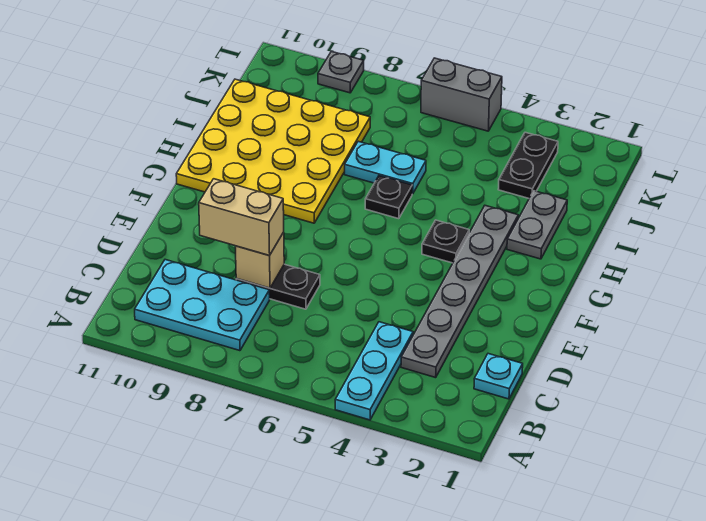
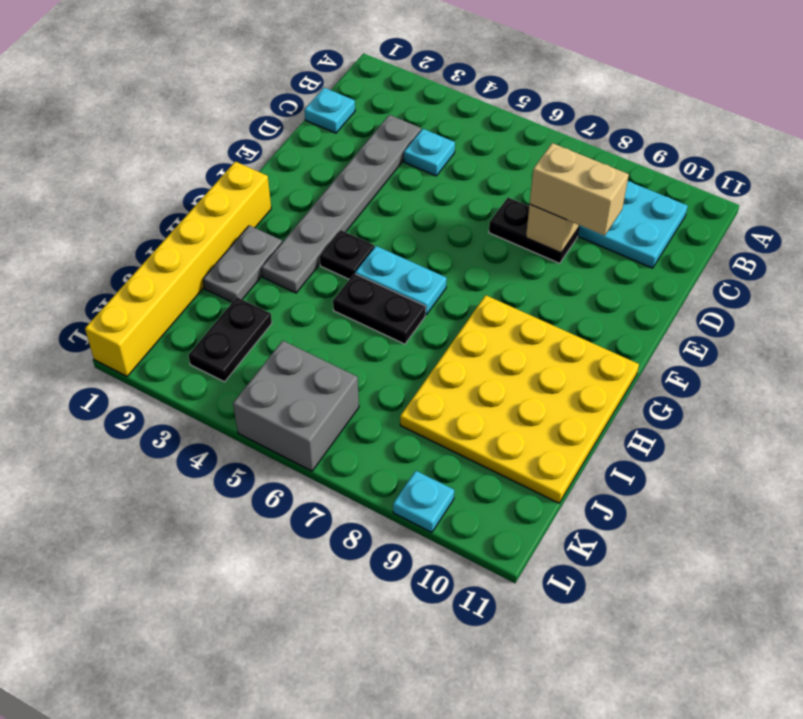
cyan plate A4:C4 level 1 -> cyan plate C4 level 1
none -> yellow brick G1:L1 level 1
black plate H6 level 1 -> black plate H5:H6 level 1
cyan plate I6:I7 level 1 -> cyan plate G5:G6 level 1
grey brick L5:L6 level 1 -> grey brick K5:L6 level 1
grey plate L9 level 1 -> cyan plate L9 level 1

